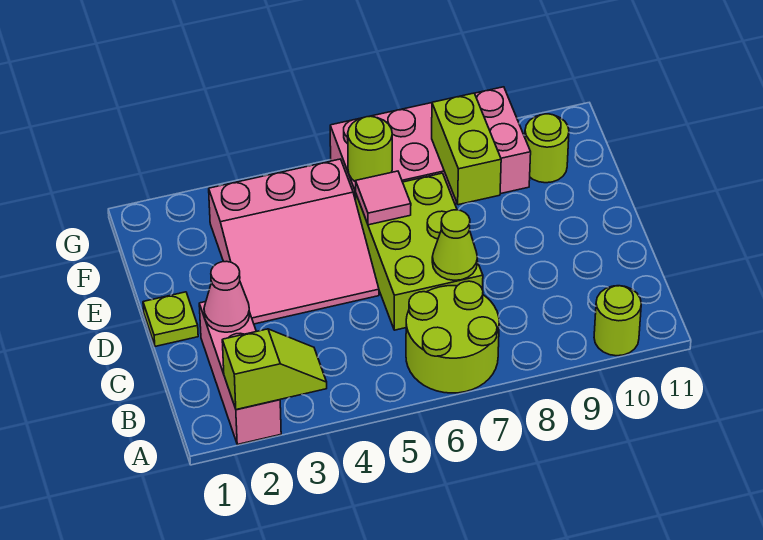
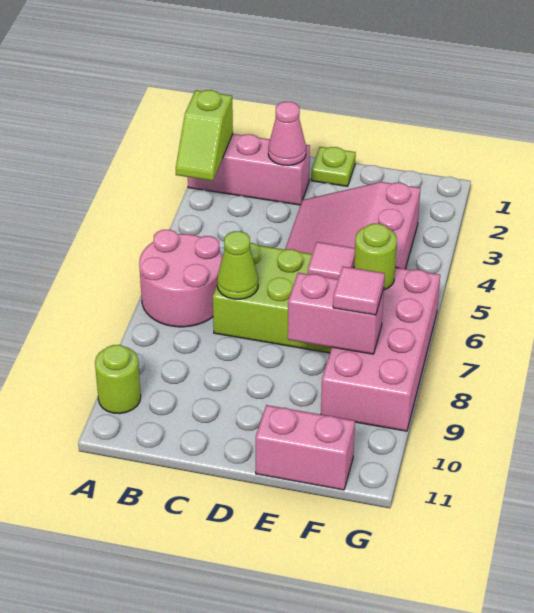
lime round brick A6:B7 level 1 -> pink round brick A6:B7 level 1
lime brick E8:F8 level 2 -> pink brick E8:F8 level 2
none -> pink brick E11:F11 level 1
none -> pink tile F8 level 3
lime round brick F10 level 1 -> none

